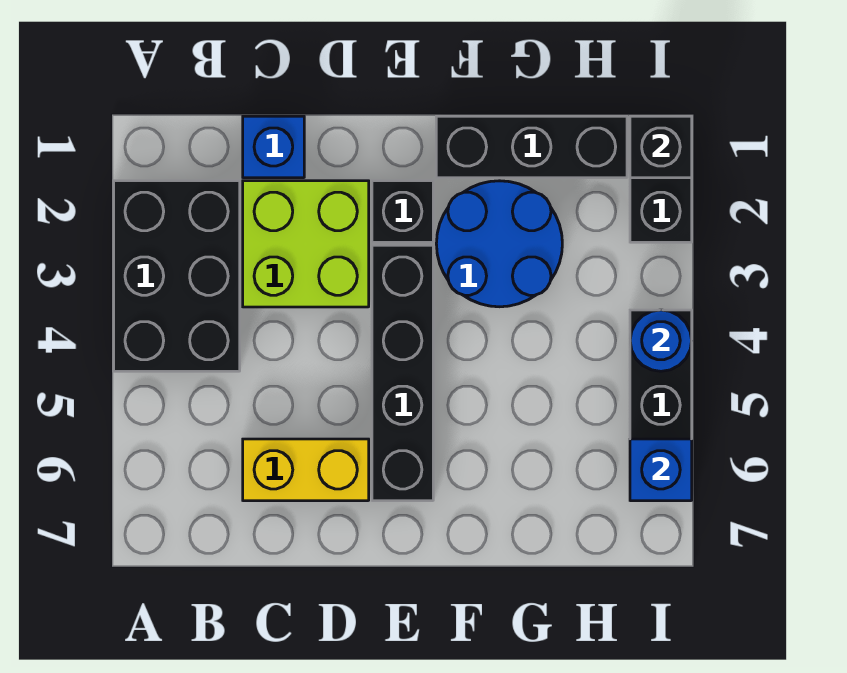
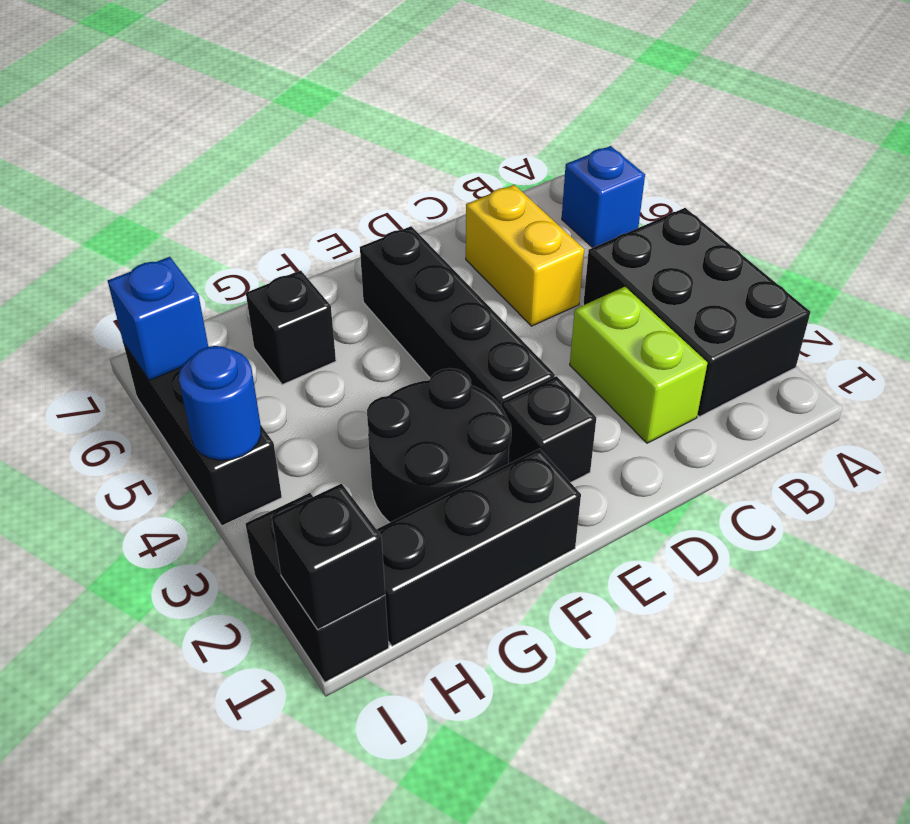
blue brick C1 level 1 -> blue brick A6 level 1
lime brick C2:D3 level 1 -> lime brick C2:C3 level 1
yellow brick C6:D6 level 1 -> yellow brick C5:C6 level 1
blue round brick F2:G3 level 1 -> black round brick F2:G3 level 1
none -> black brick G6 level 1

